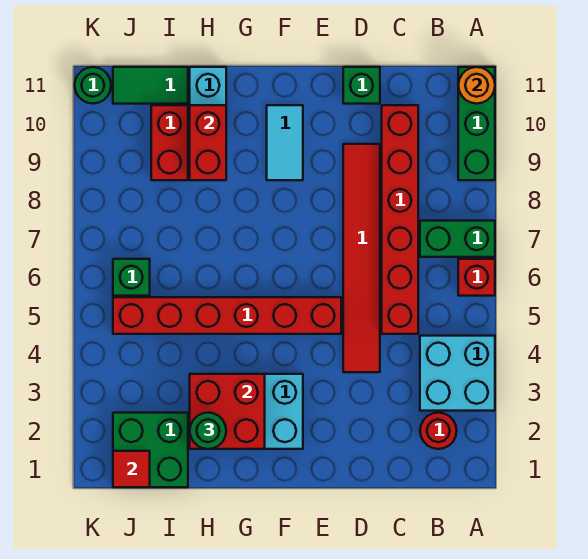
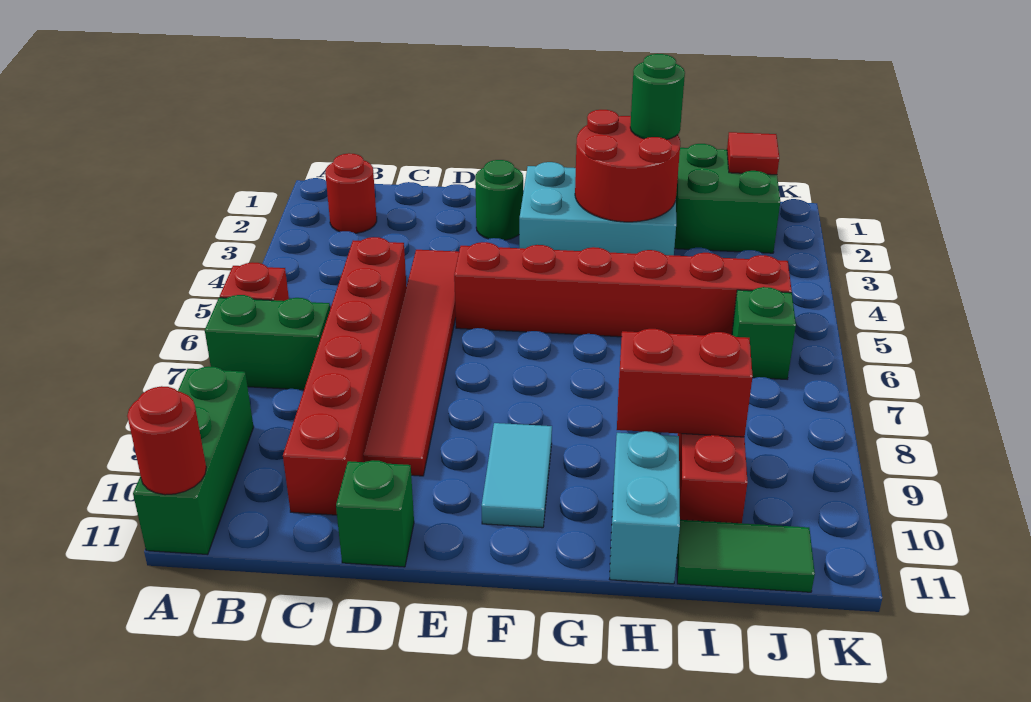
cyan brick A3:B4 level 1 -> none
orange round brick A11 level 2 -> red round brick A11 level 2
red brick G2:H3 level 2 -> red round brick G2:H3 level 2
red brick H9:H10 level 2 -> red brick H9:I9 level 2
green round brick K11 level 1 -> green round brick E2 level 1

